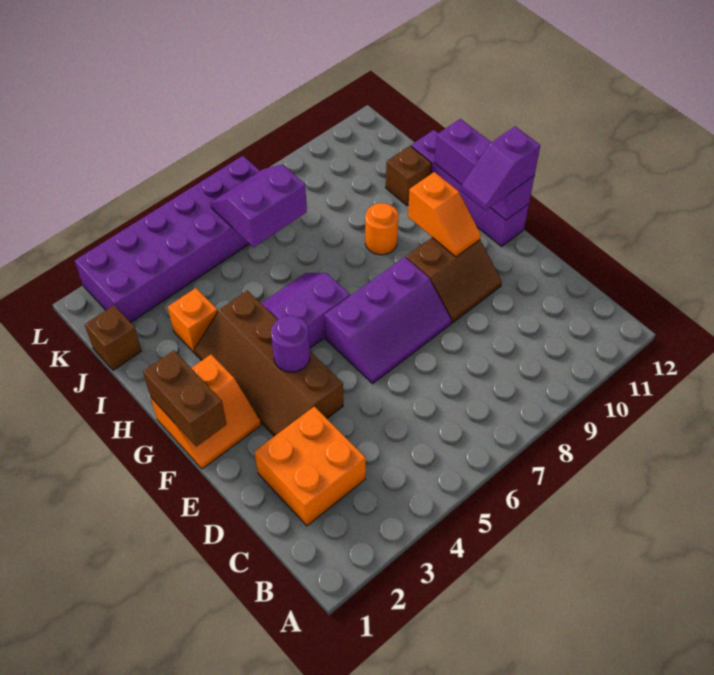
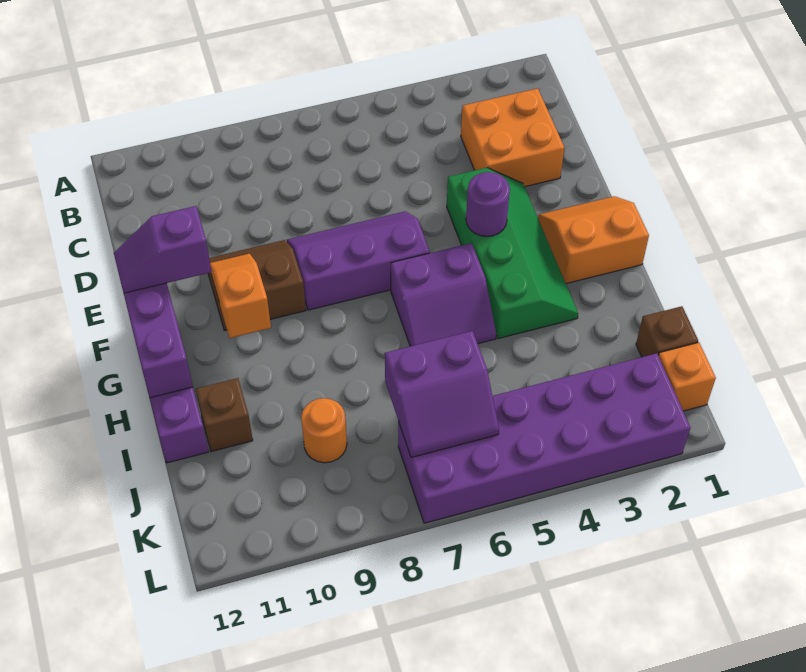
brown slope E3:H4 level 1 top 4 -> green slope E3:H4 level 1 top 4
brown brick F1:G1 level 2 -> none
purple slope F11:F12 level 3 top 12 -> purple slope F11:F12 level 3 top 11
orange round brick H9 level 1 -> orange round brick J9 level 1
orange brick I3 level 1 -> orange brick K1 level 1

